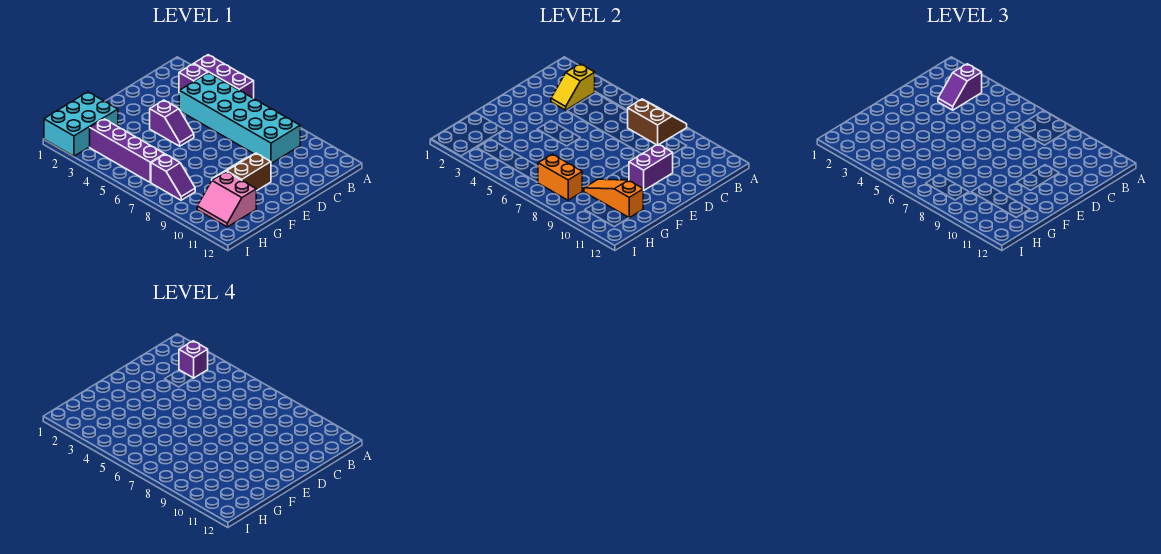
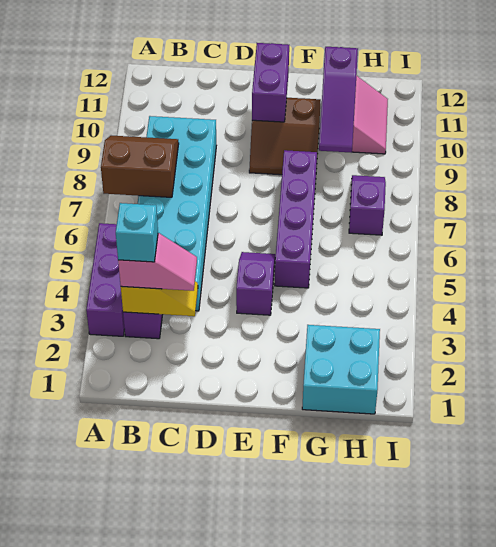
brown slope A7:B8 level 2 top B -> brown slope A7:B8 level 2 top 7
purple slope B3:C3 level 3 top B -> pink slope B3:C3 level 3 top B
purple brick B3 level 4 -> cyan brick B3 level 4
purple brick D10:E10 level 2 -> purple brick E10:E11 level 2
cyan brick G1:I2 level 1 -> cyan brick G1:H2 level 1
orange slope G9:G11 level 2 top 11 -> purple slope G9:G11 level 2 top 11
purple brick H3:H6 level 1 -> purple brick F5:F8 level 1
orange brick H7:H8 level 2 -> none

